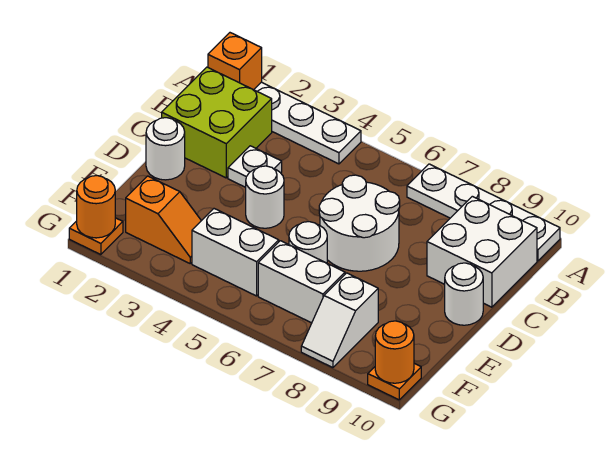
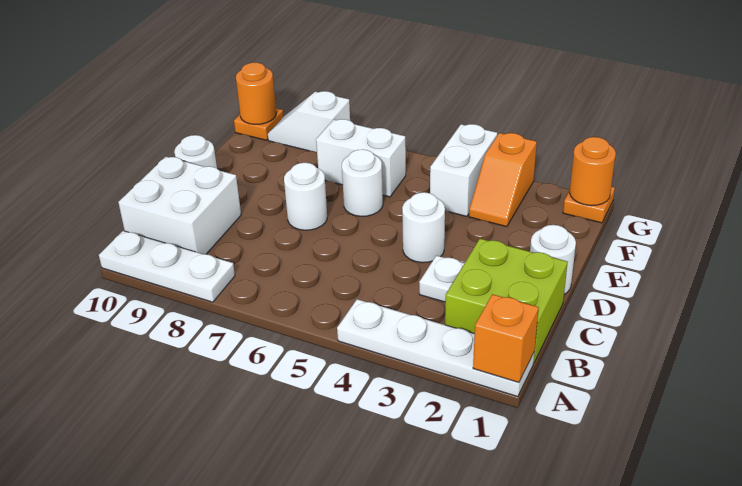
white plate A7:A10 level 1 -> white plate A8:A10 level 1
white round brick C6:D7 level 1 -> white round brick D7 level 1
orange slope F2:F3 level 1 top 2 -> orange slope F3:G3 level 1 top G
white brick F4:F5 level 1 -> white brick F4:G4 level 1
white slope F8:G8 level 1 top F -> white slope G8:G9 level 1 top 8

